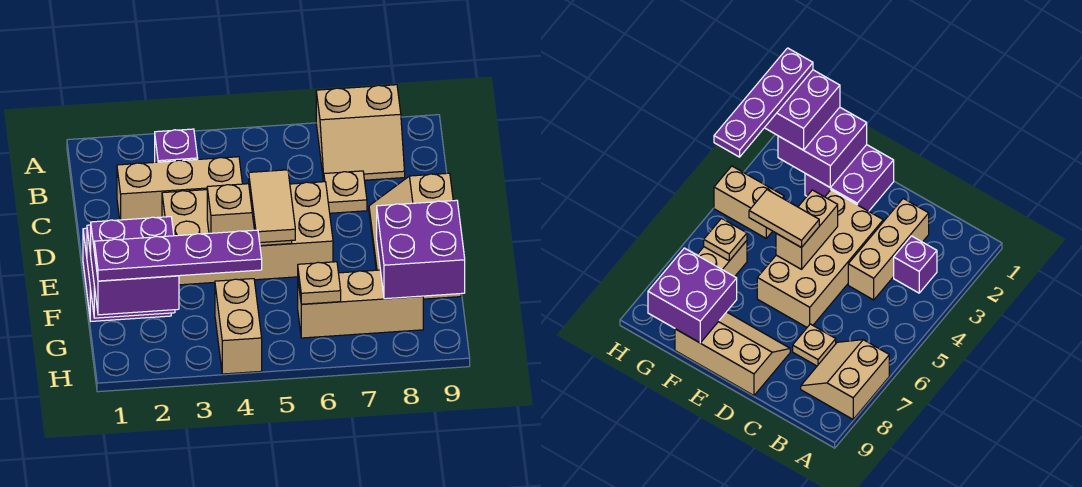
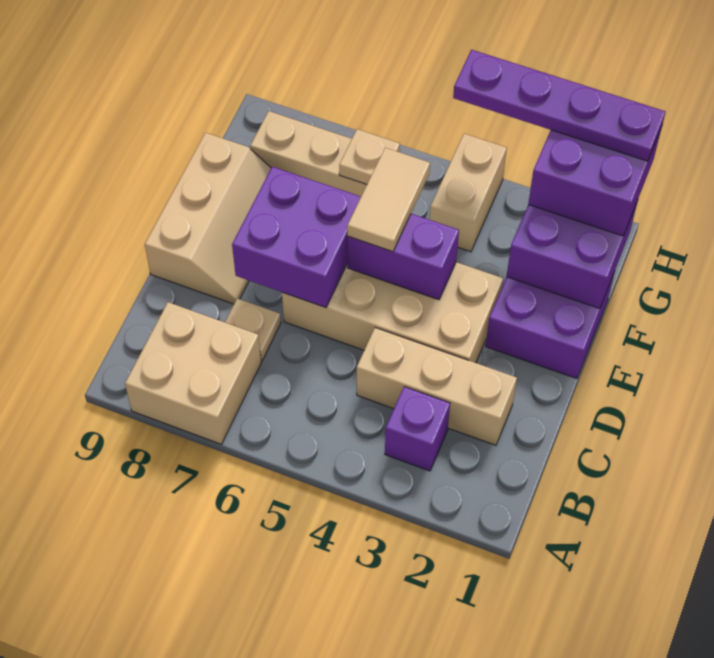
tan slope A7:B8 level 1 top A -> tan brick A7:B8 level 1
tan brick E4:E5 level 2 -> purple brick E4:E5 level 2
purple brick F8:G9 level 2 -> purple brick D6:E7 level 2

